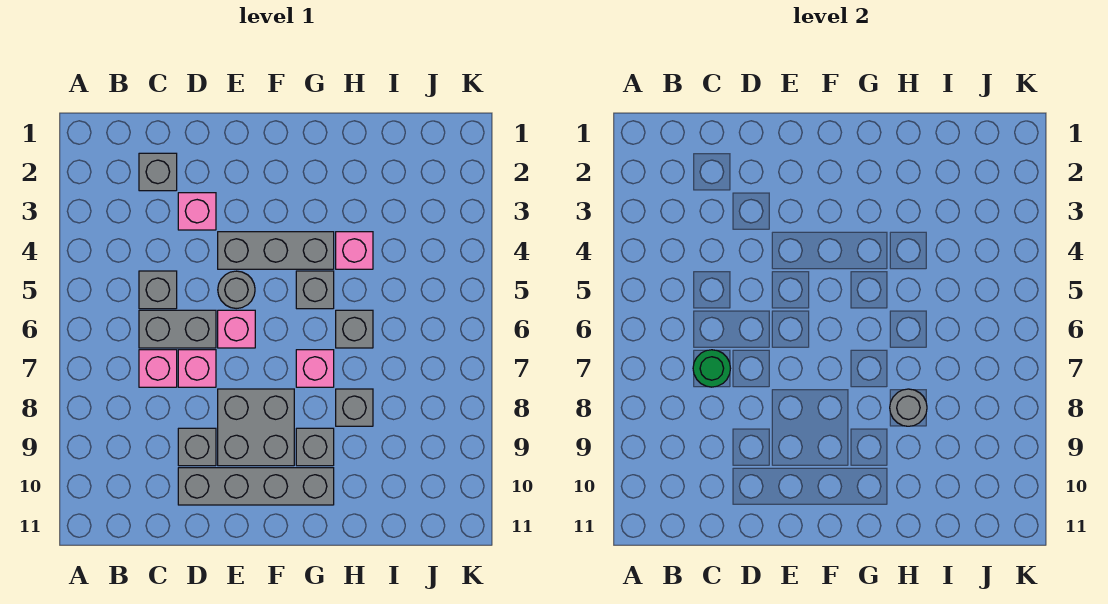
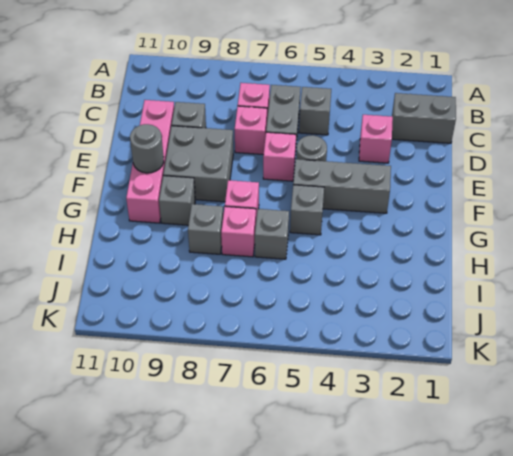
grey brick C2 level 1 -> grey brick C1:C2 level 1
green round brick C7 level 2 -> none
grey brick D10:G10 level 1 -> pink brick D10:G10 level 1
grey brick E4:G4 level 1 -> grey brick F3:F5 level 1
pink brick H4 level 1 -> pink brick H7 level 1
grey round brick H8 level 2 -> grey round brick F10 level 2

